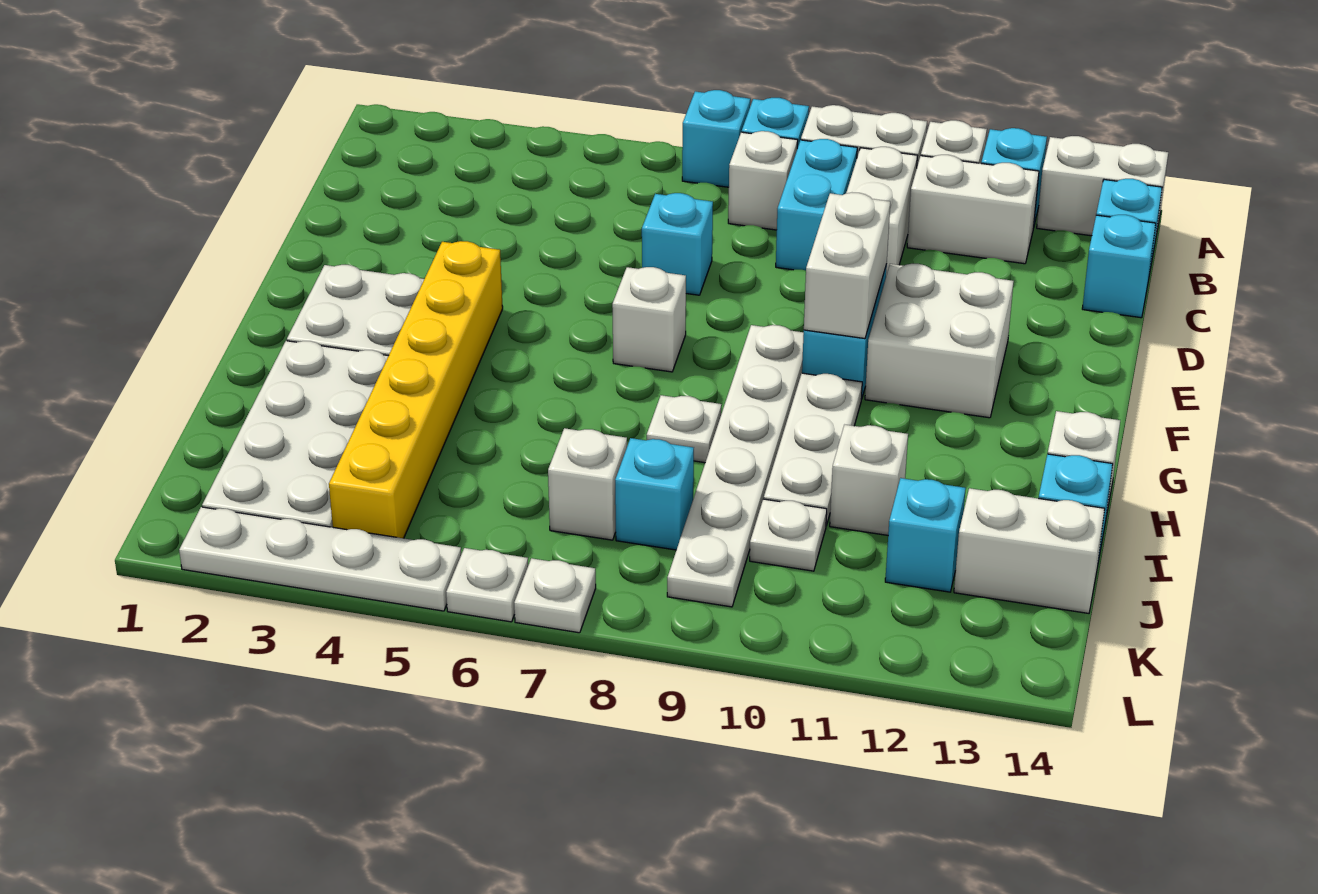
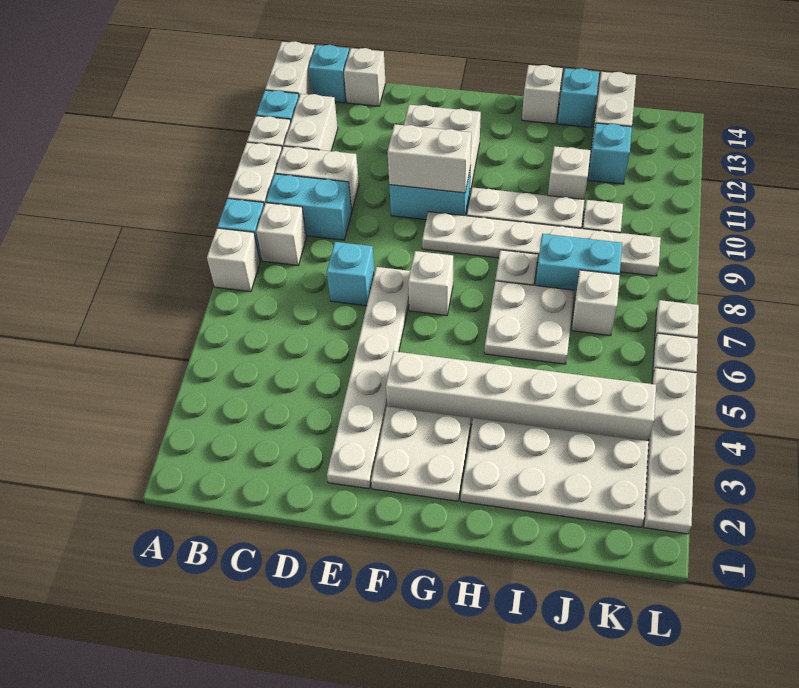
cyan brick A7 level 1 -> white brick A7 level 1
cyan brick C14 level 1 -> white brick C14 level 1
none -> white plate E2:E7 level 1
yellow brick F4:K4 level 1 -> white brick F4:K4 level 1
none -> white plate H6:I7 level 1
cyan brick J8 level 1 -> cyan brick I8:J8 level 1

